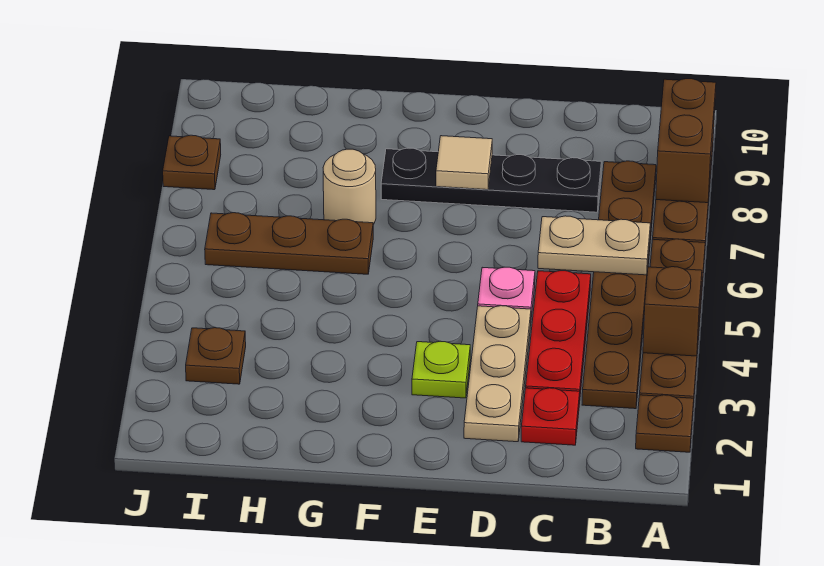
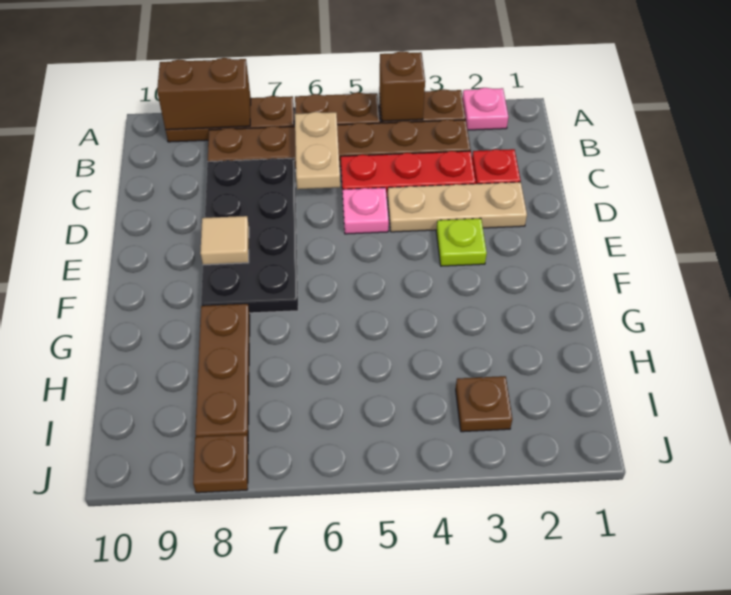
brown plate A2 level 1 -> pink plate A2 level 1
black plate C8:F8 level 1 -> black plate C7:F8 level 1
brown plate G6:I6 level 1 -> brown plate G8:I8 level 1
tan round brick G7 level 1 -> none

